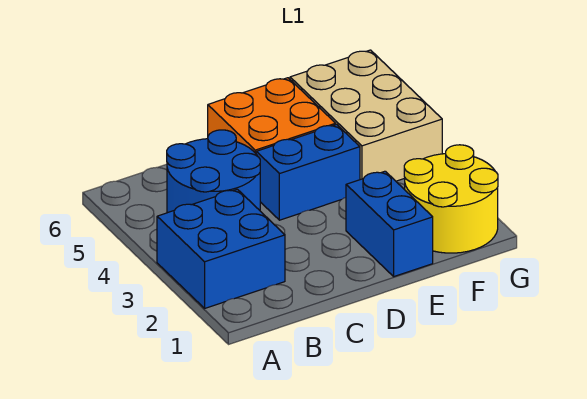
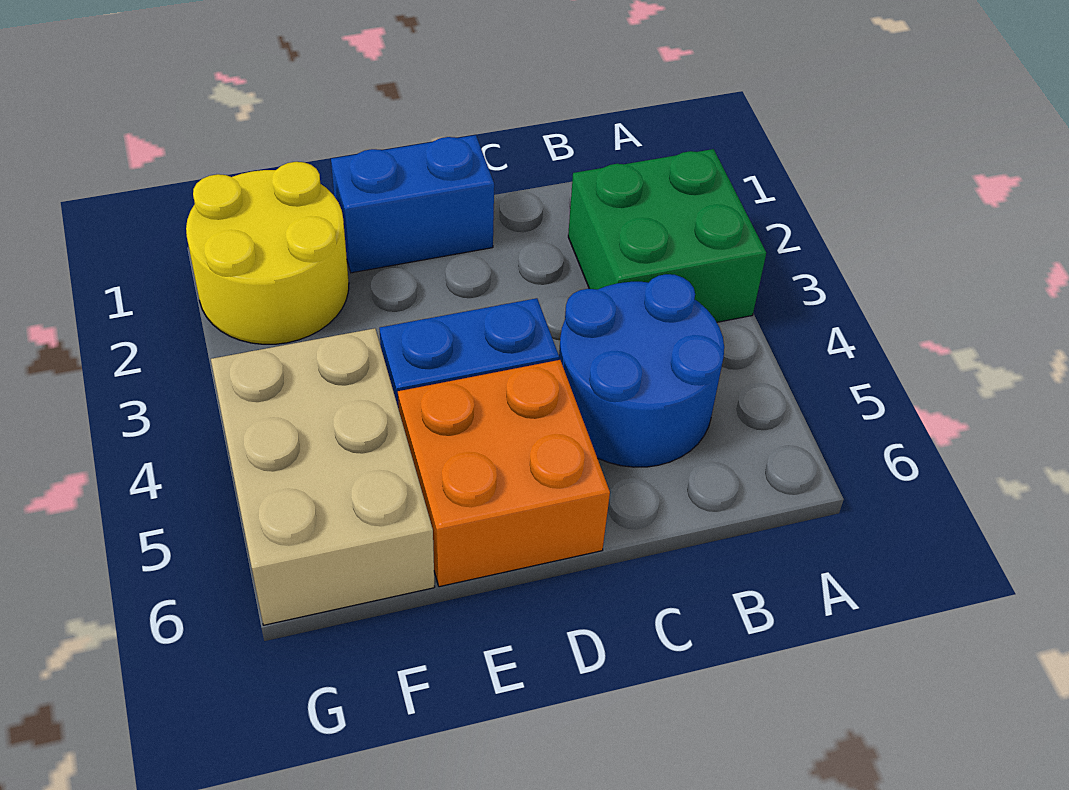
blue brick A2:B3 level 1 -> green brick A2:B3 level 1
blue brick E1:E2 level 1 -> blue brick D1:E1 level 1

